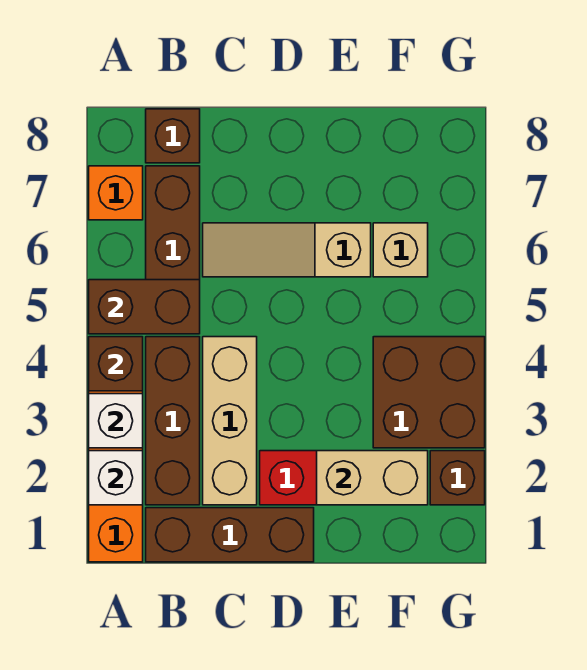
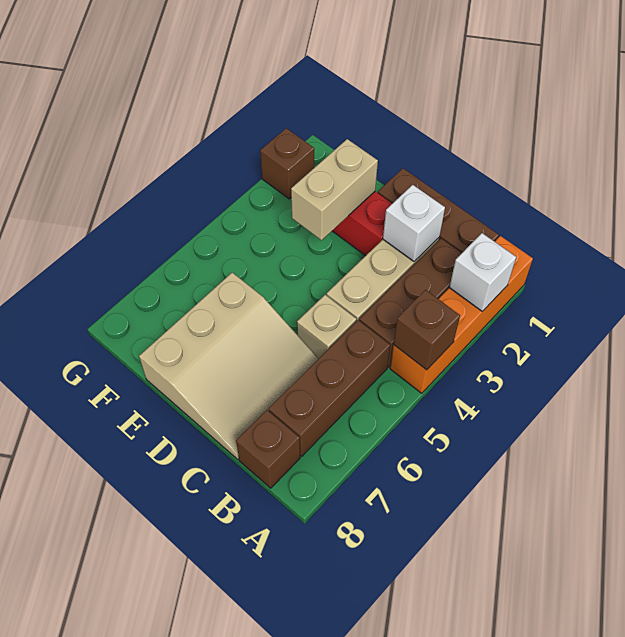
white brick A3 level 2 -> white brick C2 level 2
brown brick A5:B5 level 2 -> none
orange brick A7 level 1 -> none
tan slope C6:E6 level 1 top E -> tan slope C6:E8 level 1 top E
tan brick E2:F2 level 2 -> tan brick E2:E3 level 2
brown brick F3:G4 level 1 -> none
tan brick F6 level 1 -> tan brick C5 level 1

